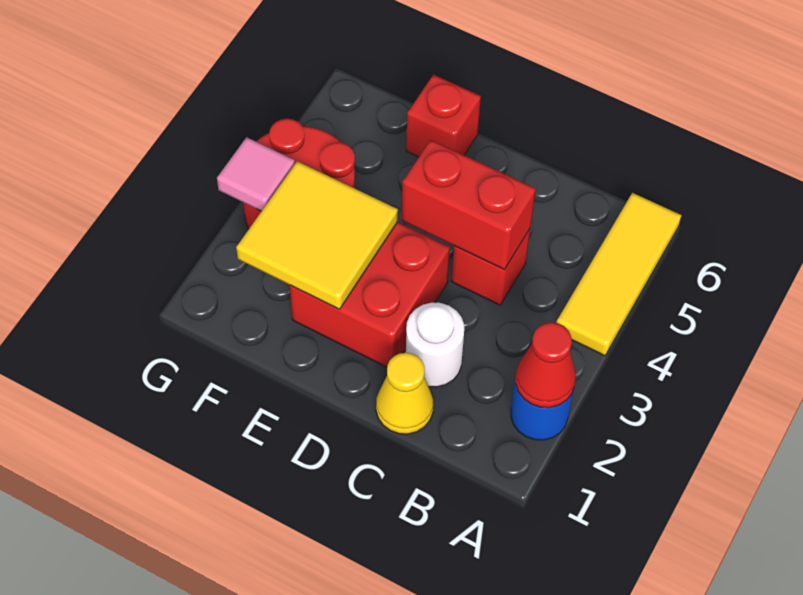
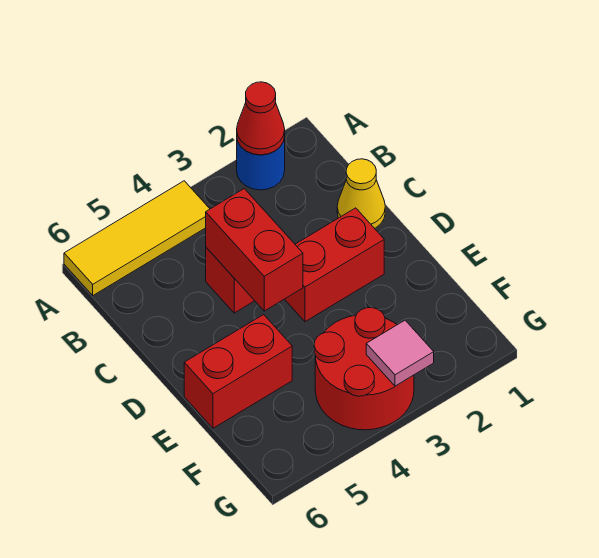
white round brick C2 level 1 -> none
red brick D2:E3 level 1 -> red brick D2:D3 level 1
yellow tile E2:F3 level 2 -> none
red brick E6 level 1 -> red brick E5:E6 level 1

